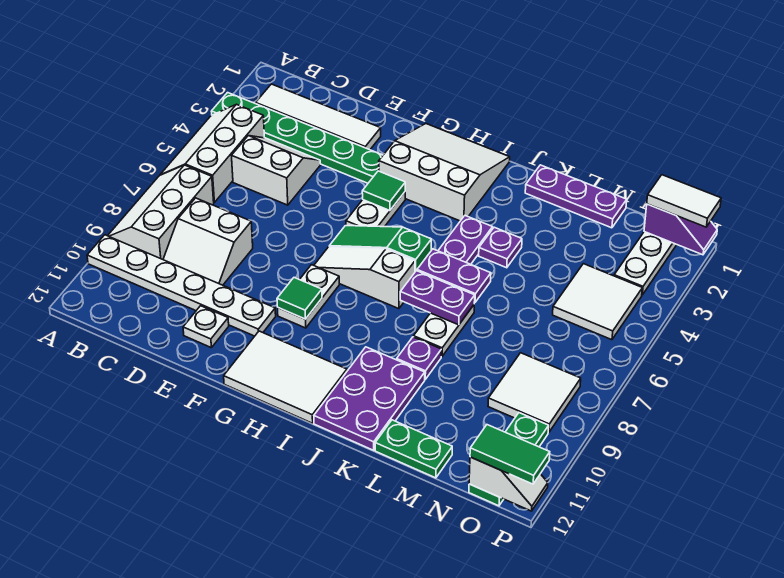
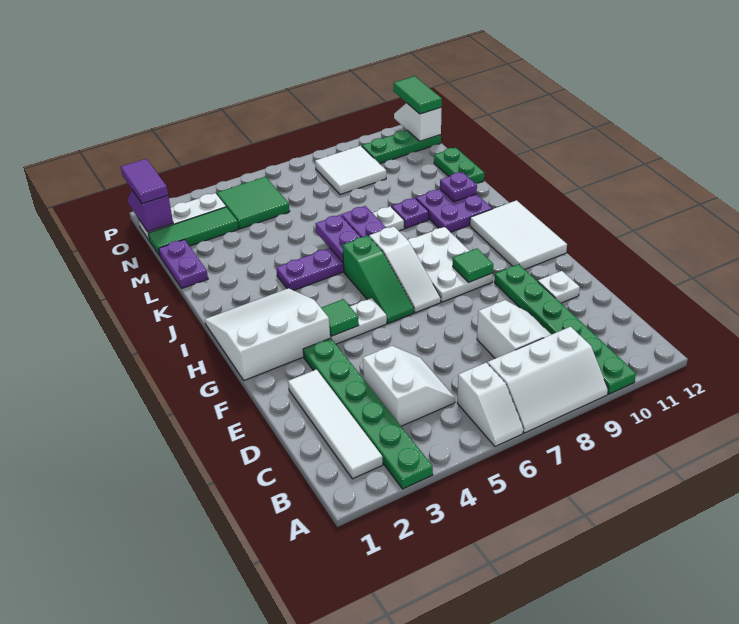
white slope A4:B6 level 1 top B -> white slope A6:B6 level 1 top B
white plate A10:F10 level 1 -> green plate A10:F10 level 1
white slope C4:D5 level 1 top 5 -> white slope C4:D5 level 1 top 4
white slope G1:I3 level 1 top 3 -> white slope G1:I3 level 1 top G
white plate G8:G9 level 1 -> white plate G8:I9 level 1
purple plate J10:K12 level 1 -> purple plate J10:K11 level 1
purple plate K1:M1 level 1 -> purple plate L1:M1 level 1
purple plate K4 level 1 -> purple plate K11 level 2
none -> green tile N1:N3 level 1
white tile N4:O5 level 1 -> green tile N4:O5 level 1
white tile O1:P1 level 3 -> purple tile O1:P1 level 3

